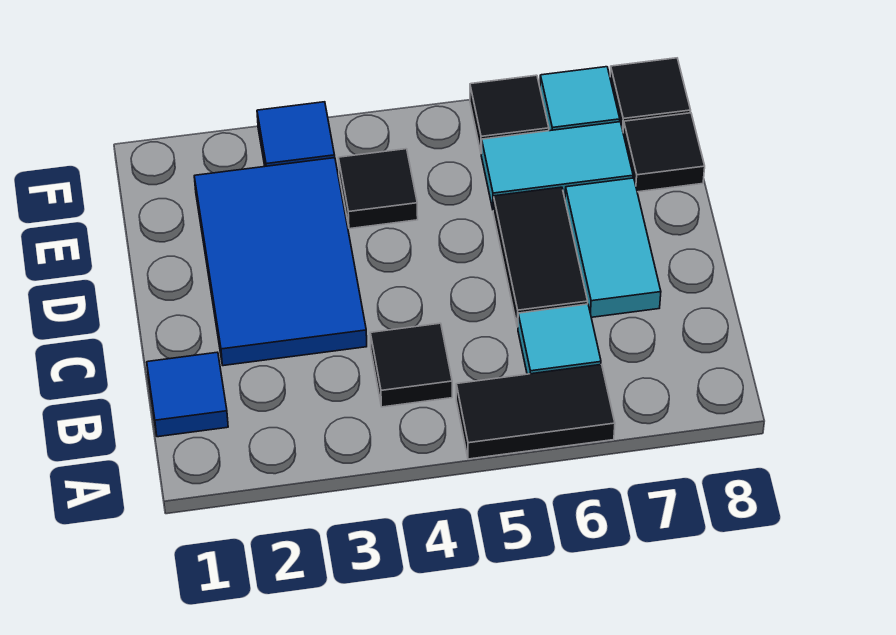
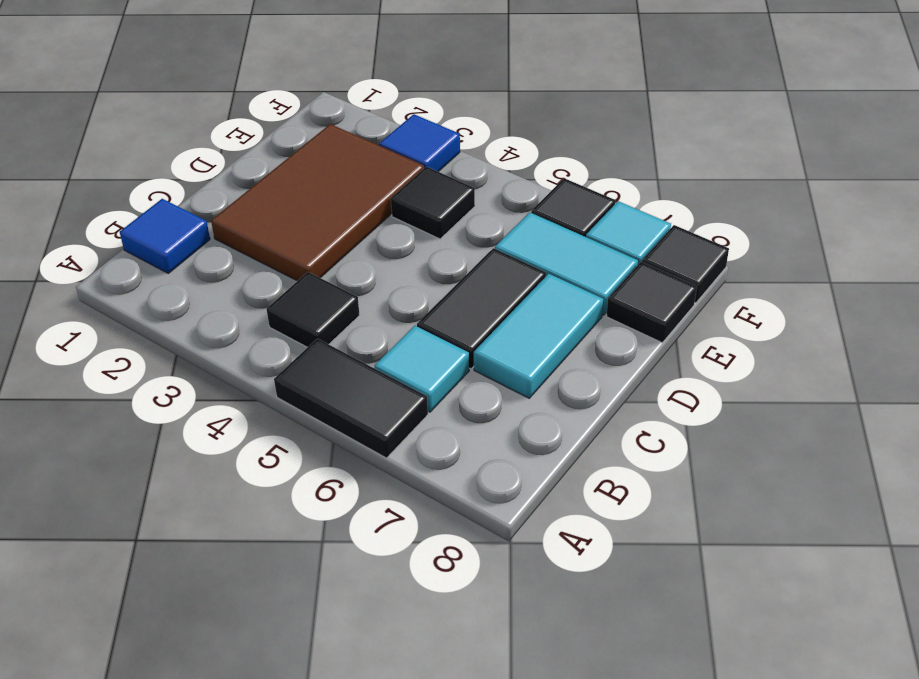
blue tile C2:E3 level 1 -> brown tile C2:E3 level 1

